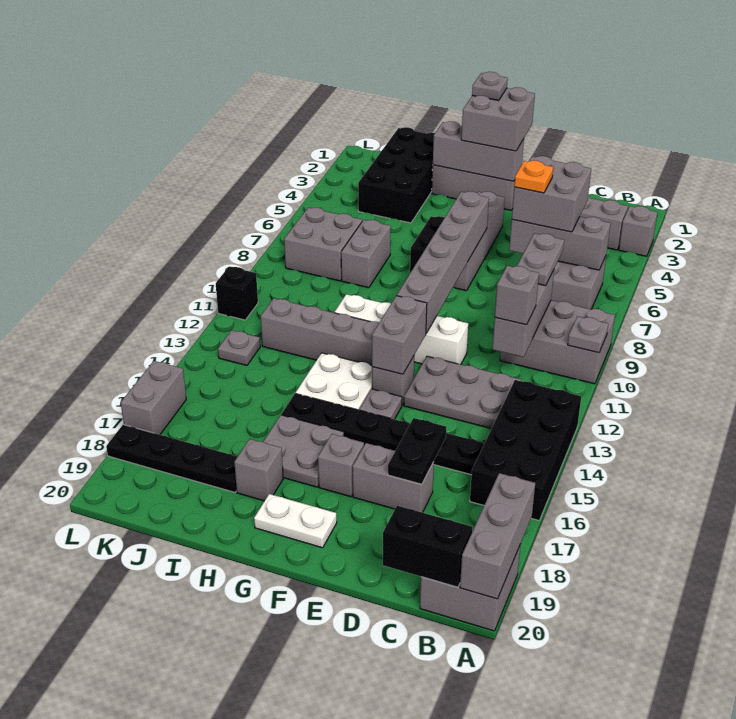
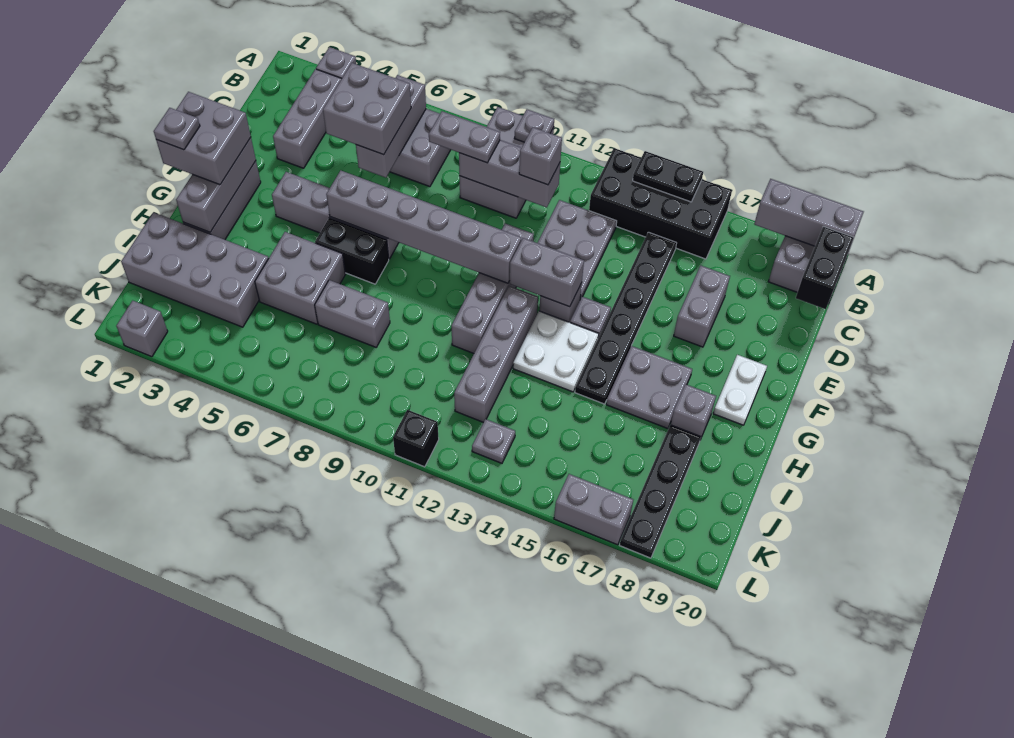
orange plate D6 level 4 -> none
black plate D16:D17 level 2 -> black plate A14:A15 level 2
white brick E11:H11 level 1 -> grey brick E11:H11 level 1
grey brick F17 level 1 -> grey brick L2 level 1
black brick I1:J4 level 1 -> grey brick I1:J4 level 1
grey brick J7:K8 level 1 -> grey brick H5:I6 level 1

